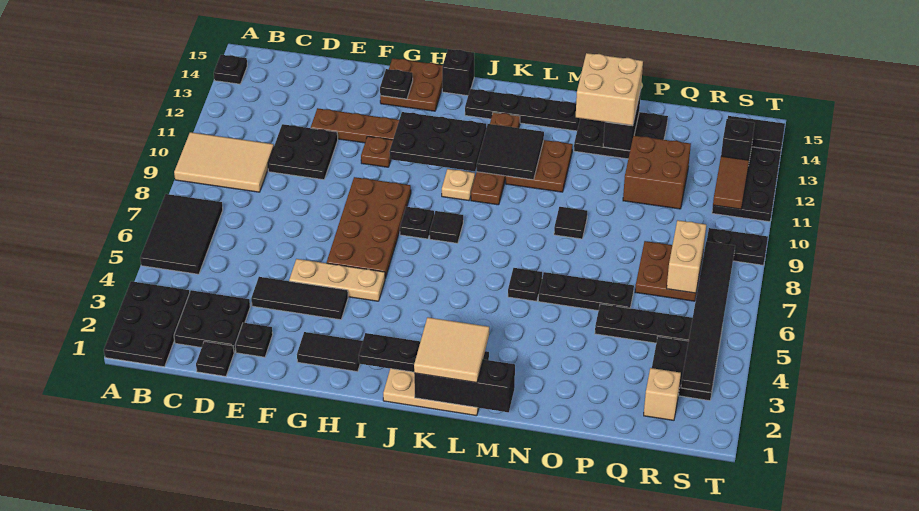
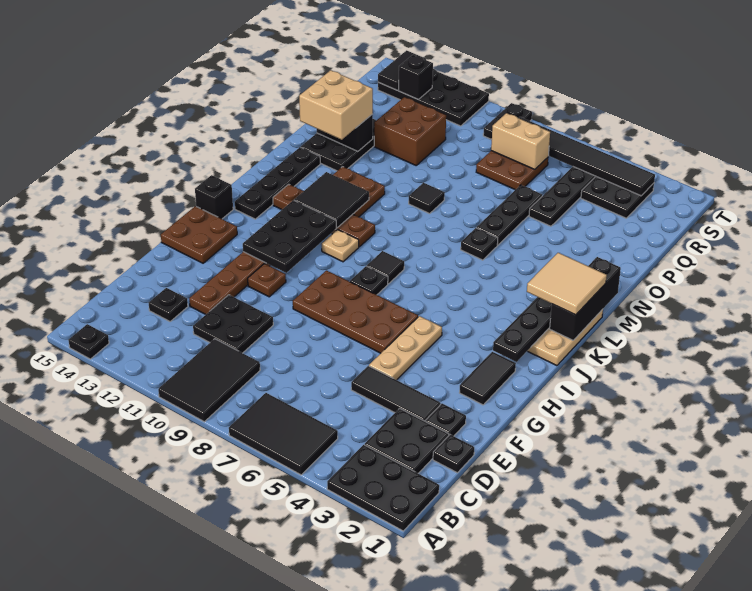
tan tile A9:C10 level 1 -> black tile A9:C10 level 1
black tile E4:G4 level 1 -> black tile E3:E5 level 1
black plate G14 level 2 -> black plate D13 level 1
tan brick R2 level 1 -> none
brown tile S11:S12 level 2 -> none

